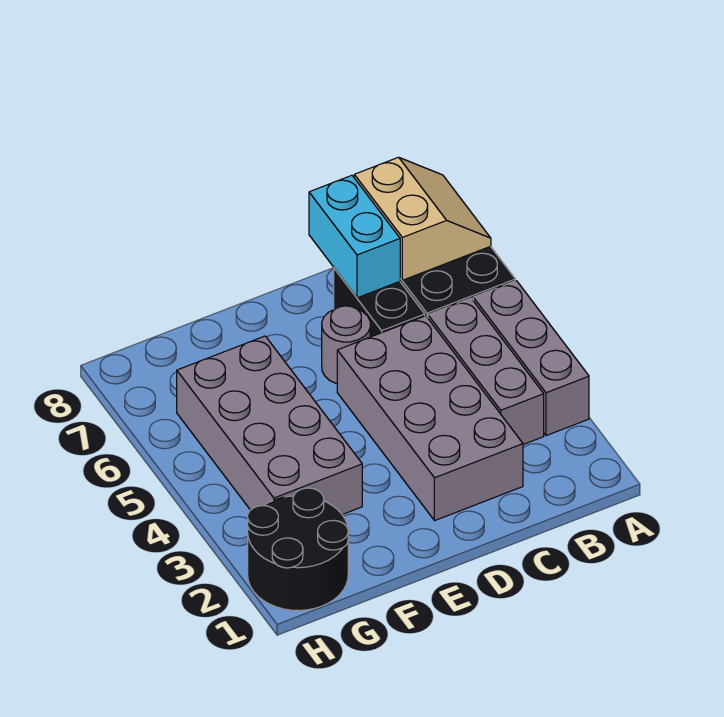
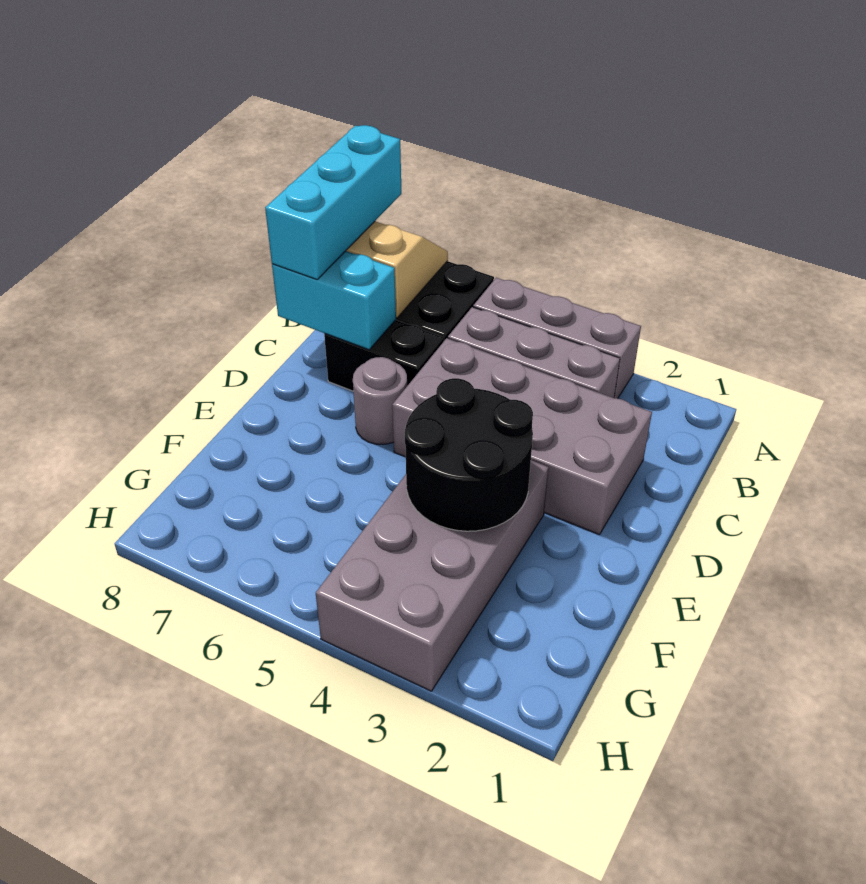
none -> cyan brick A8:C8 level 3
grey brick F3:G6 level 1 -> grey brick E3:H4 level 1
black round brick G1:H2 level 1 -> black round brick E3:F4 level 2

